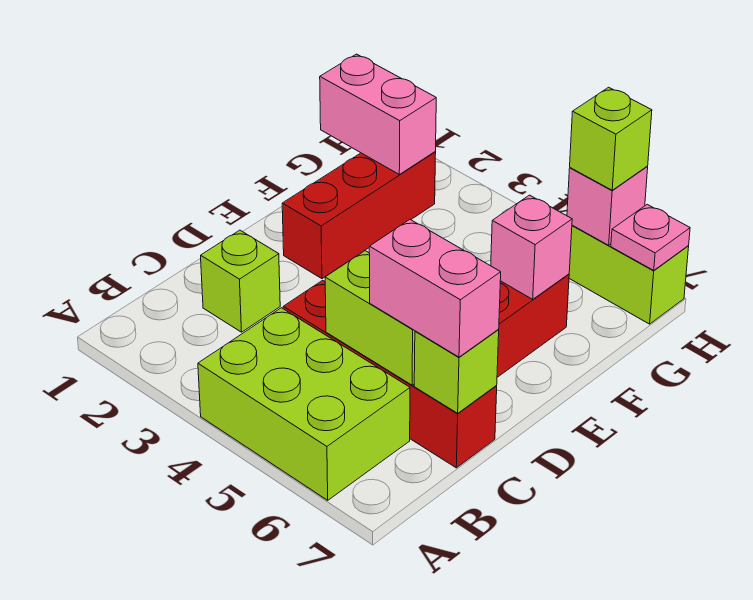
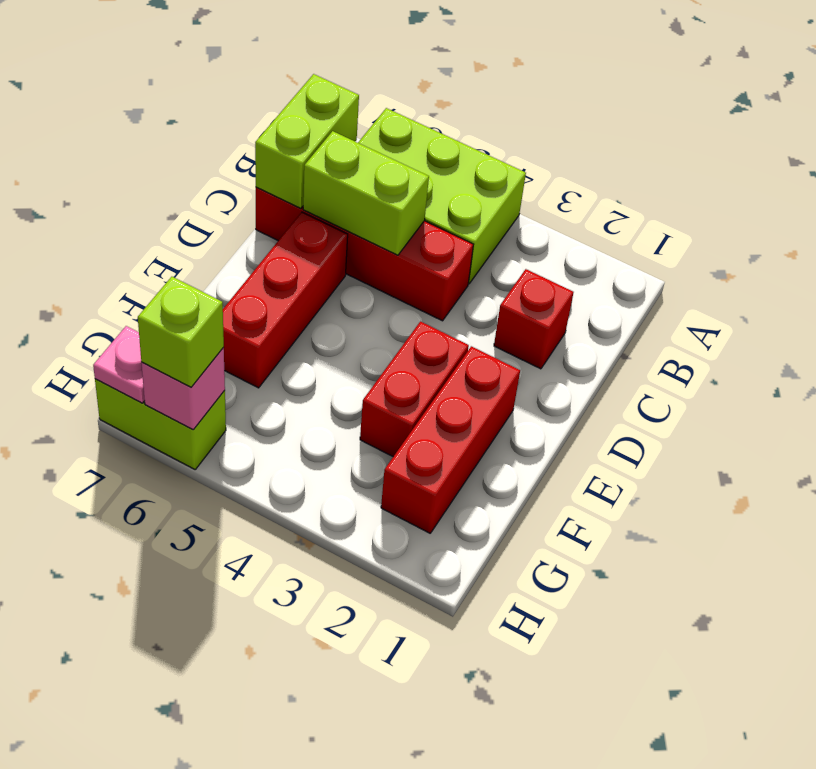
lime brick C2 level 1 -> red brick C2 level 1
pink brick C6:C7 level 3 -> none
lime brick C7 level 2 -> lime brick B7:C7 level 2
none -> red brick E3:F3 level 1
pink brick F6 level 2 -> none
pink brick G1:G2 level 2 -> none

